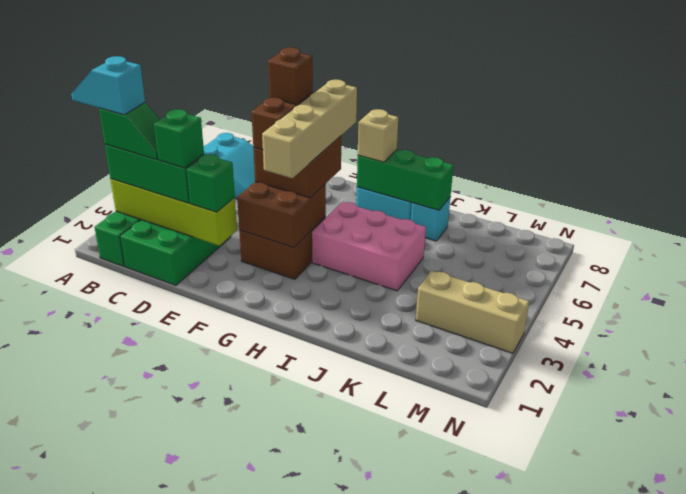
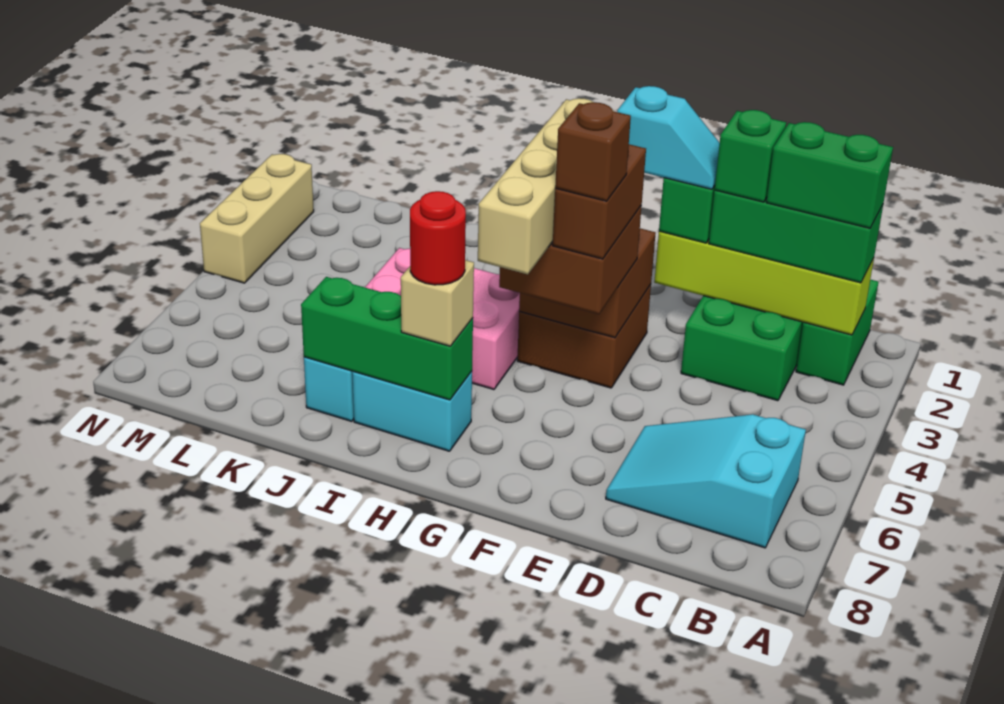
cyan slope A2:B2 level 5 top B -> cyan slope E2:F2 level 4 top F
green slope B2:C2 level 4 top B -> green brick B2:C2 level 4
none -> red round brick H7 level 4
tan brick L3:N3 level 1 -> tan brick N2:N4 level 1

